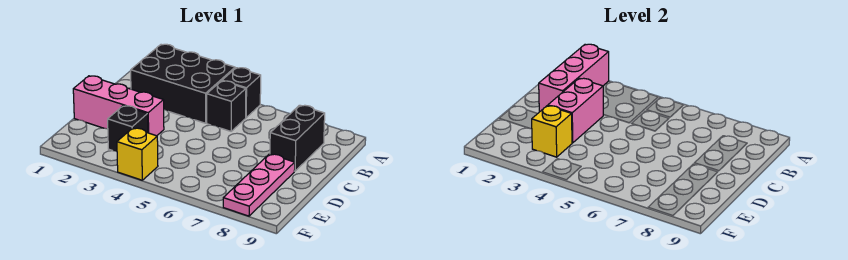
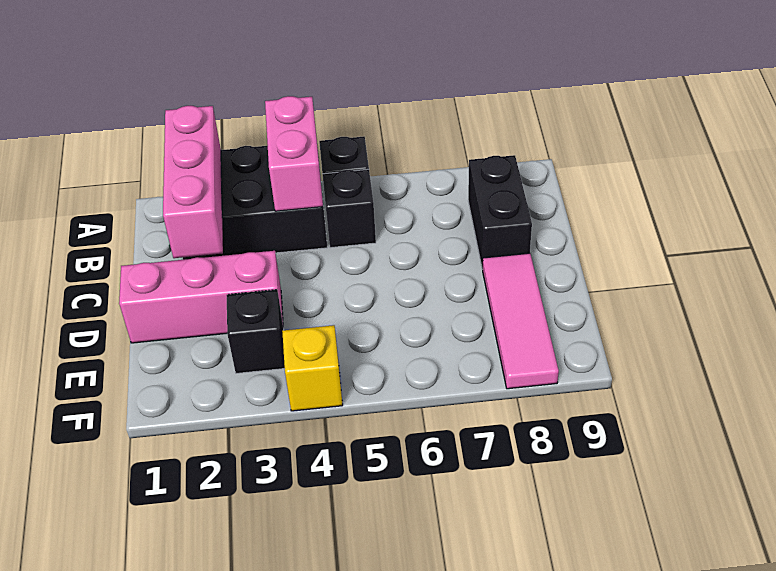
pink brick C3:D3 level 2 -> pink brick A4:B4 level 2
pink plate D8:F8 level 1 -> pink tile D8:F8 level 1
yellow brick E3 level 2 -> none

